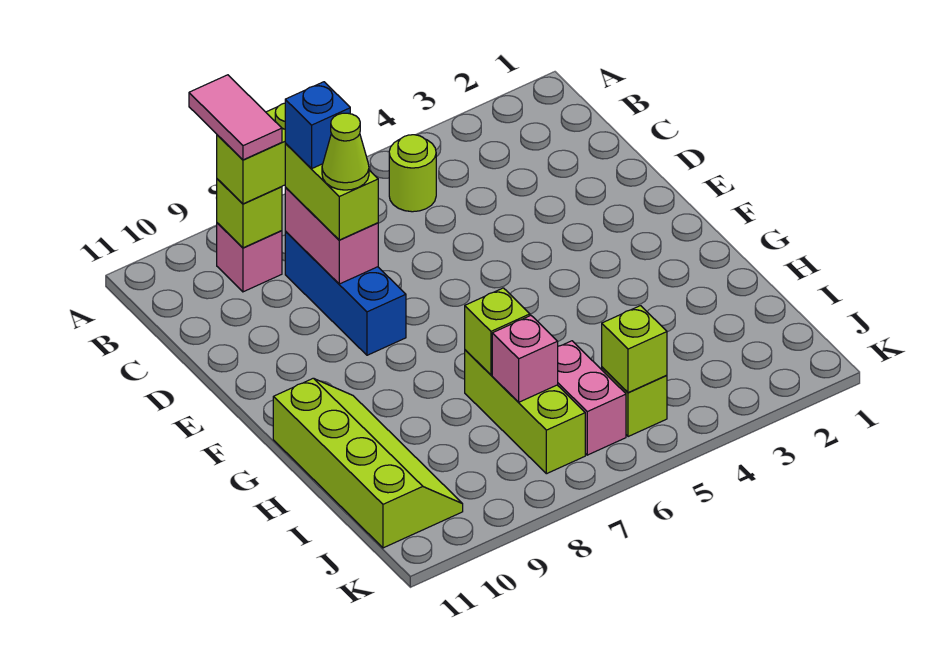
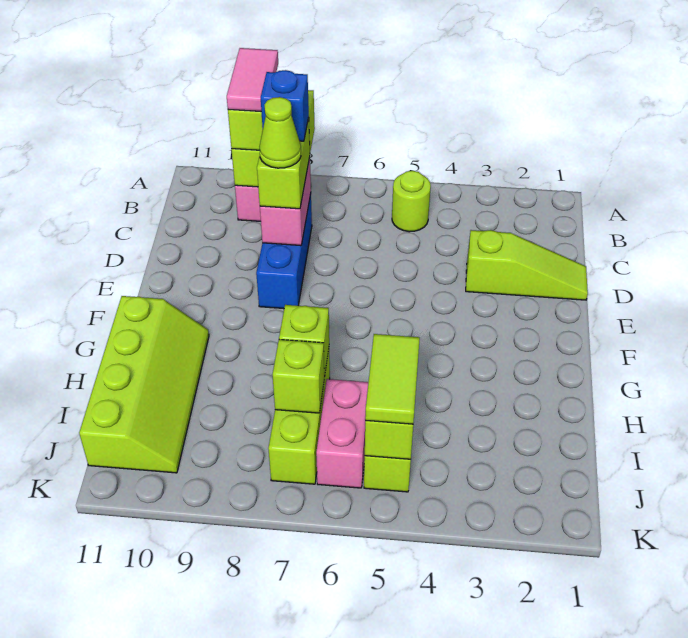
none -> lime slope D1:D3 level 1 top 3
none -> lime tile I5:J5 level 3
pink brick I7 level 2 -> lime brick I7 level 2

